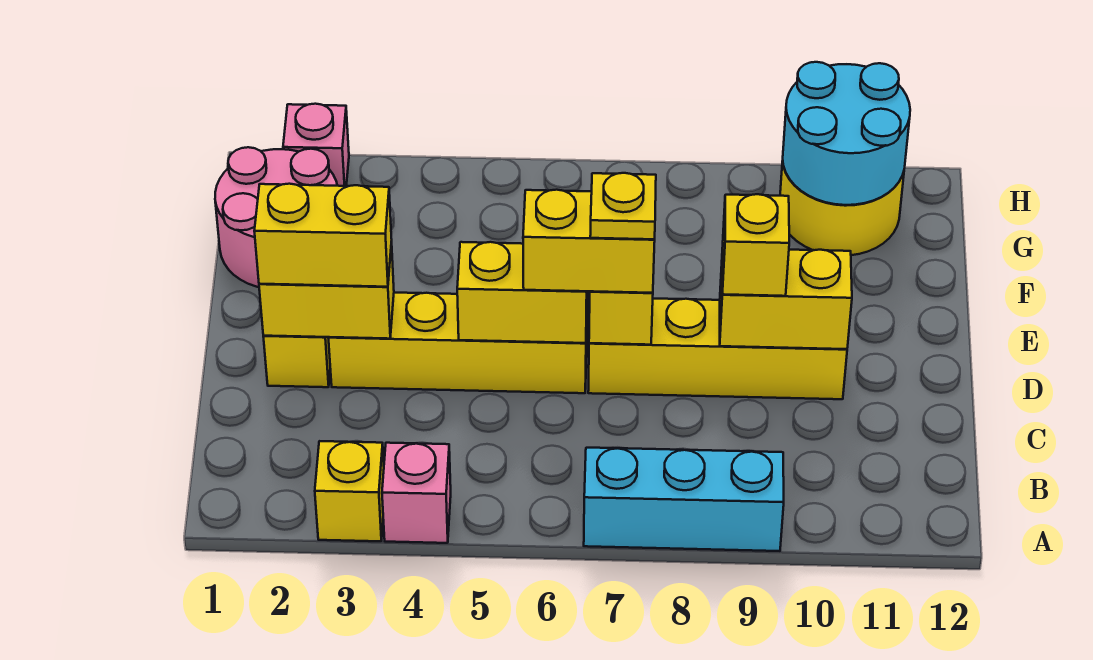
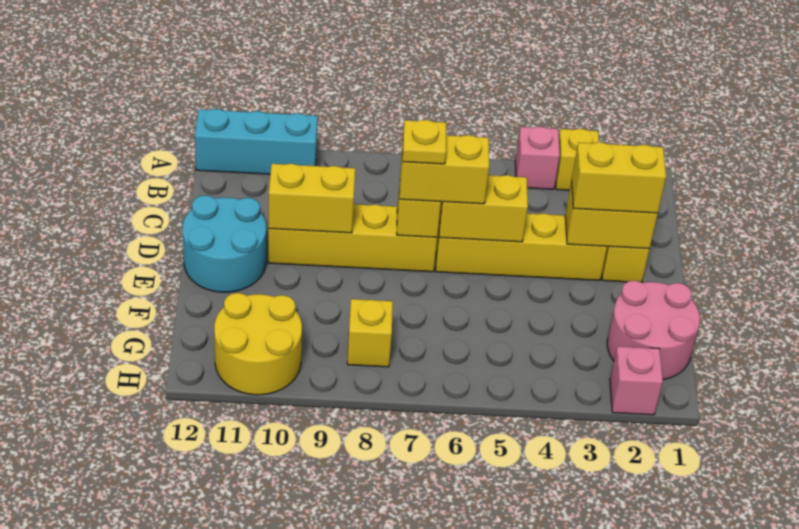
cyan brick A7:A9 level 1 -> cyan brick A10:A12 level 1
yellow brick D9 level 3 -> yellow brick G8 level 1
cyan round brick G10:H11 level 2 -> cyan round brick D11:E12 level 1

